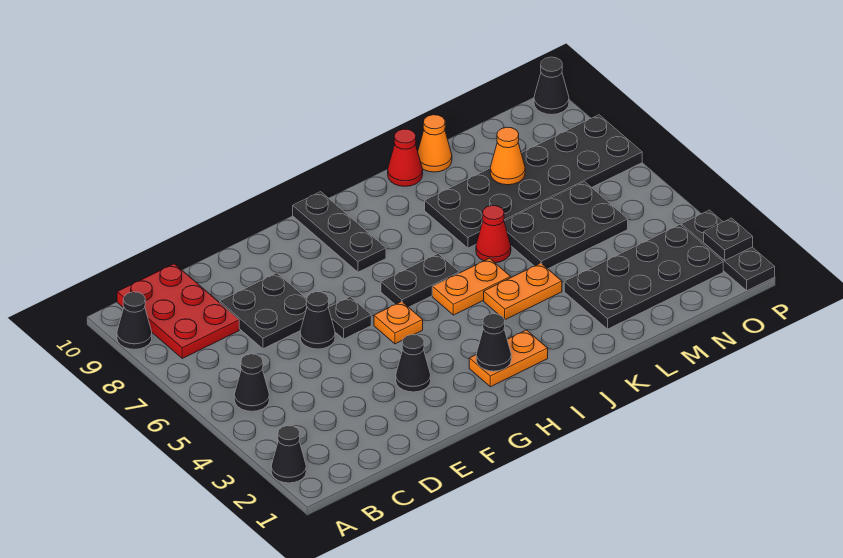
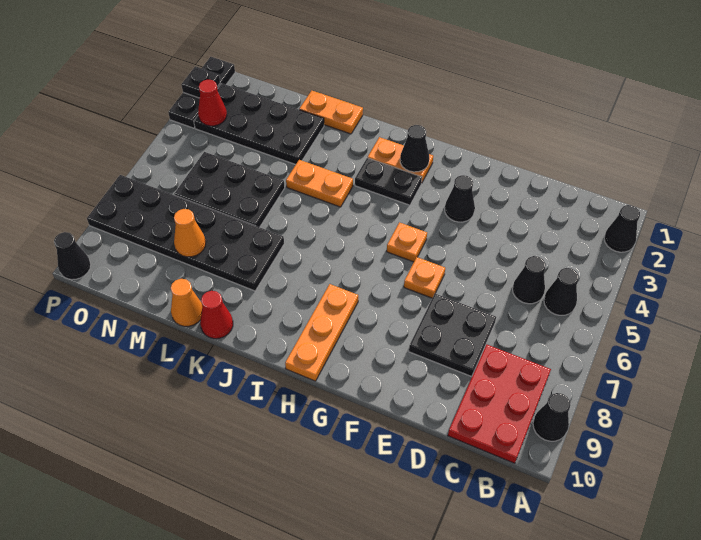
black cone E6 level 1 -> black cone C5 level 1
black plate F6 level 1 -> orange plate F6 level 1
black plate H6:I6 level 1 -> black plate H3:I3 level 1
black plate H8:H10 level 1 -> orange plate H8:H10 level 1
orange plate I5:J5 level 1 -> orange plate K1:L1 level 1
red cone K6 level 1 -> red cone O3 level 2

